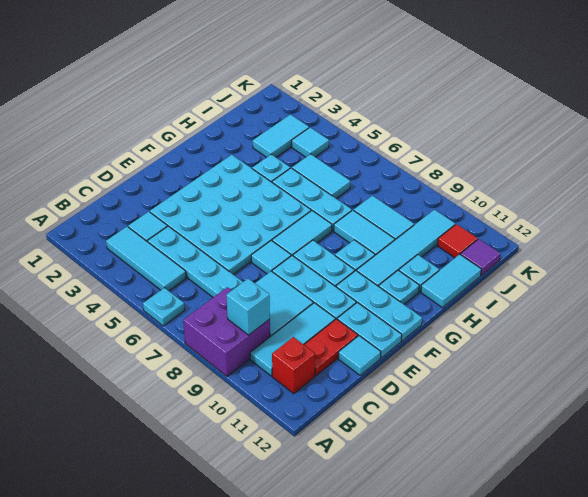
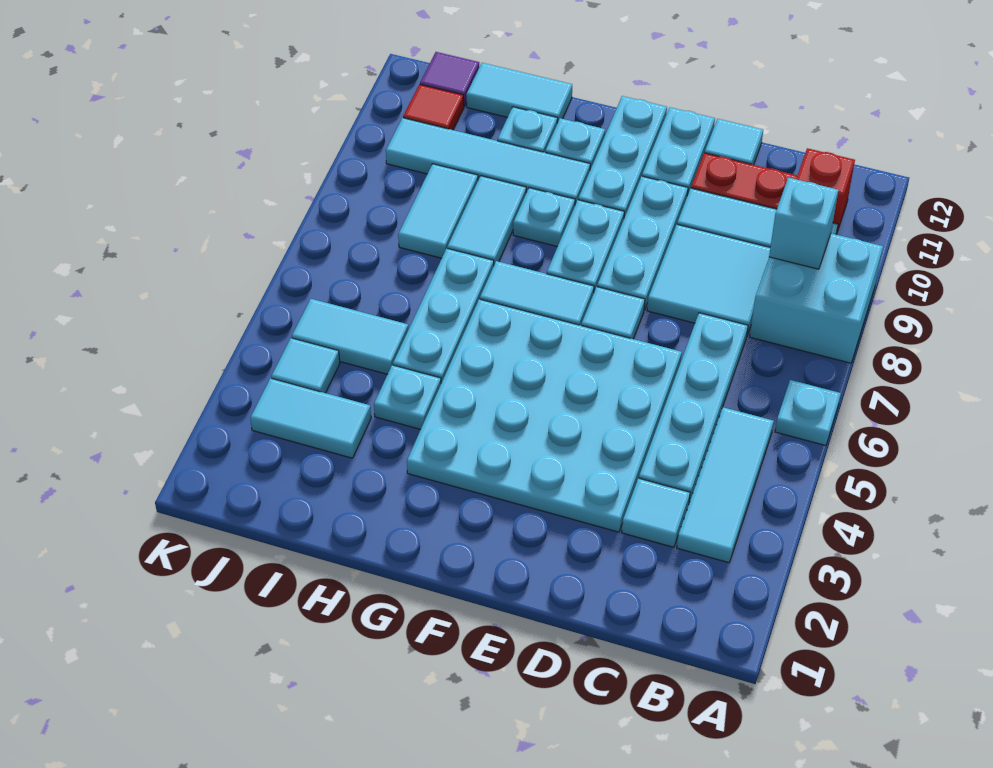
purple brick A8:B9 level 1 -> cyan brick A8:B9 level 1
cyan tile I5:I6 level 1 -> cyan tile I5:J5 level 1

